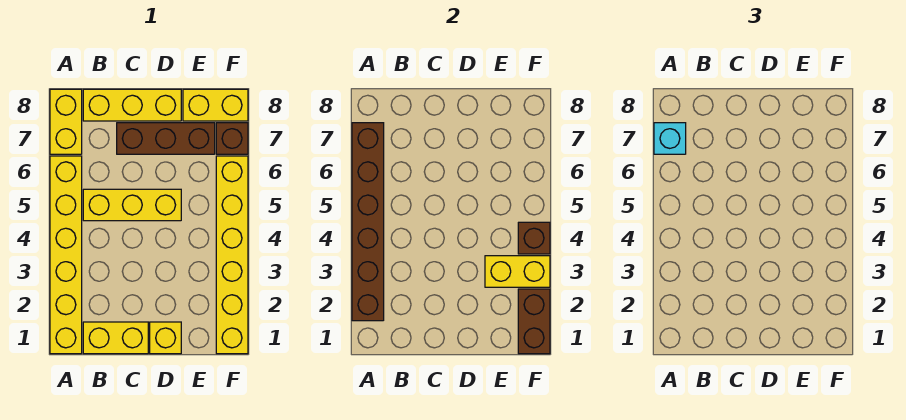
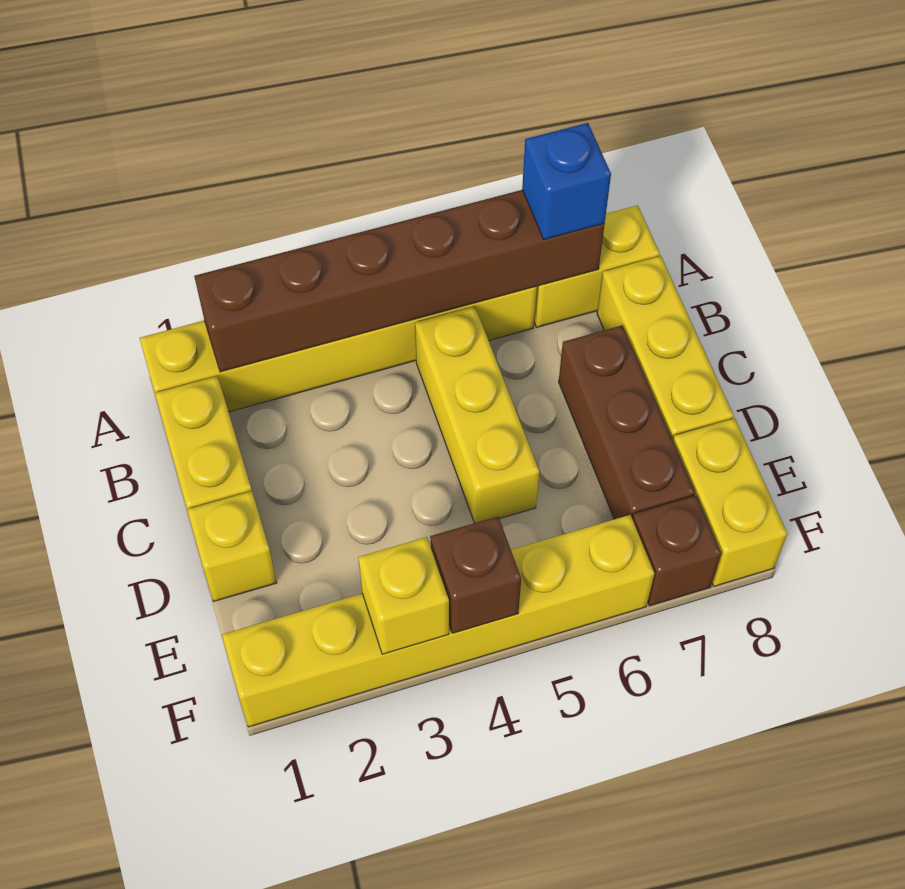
cyan brick A7 level 3 -> blue brick A7 level 3
yellow brick E3:F3 level 2 -> yellow brick F3 level 2
brown brick F1:F2 level 2 -> none

